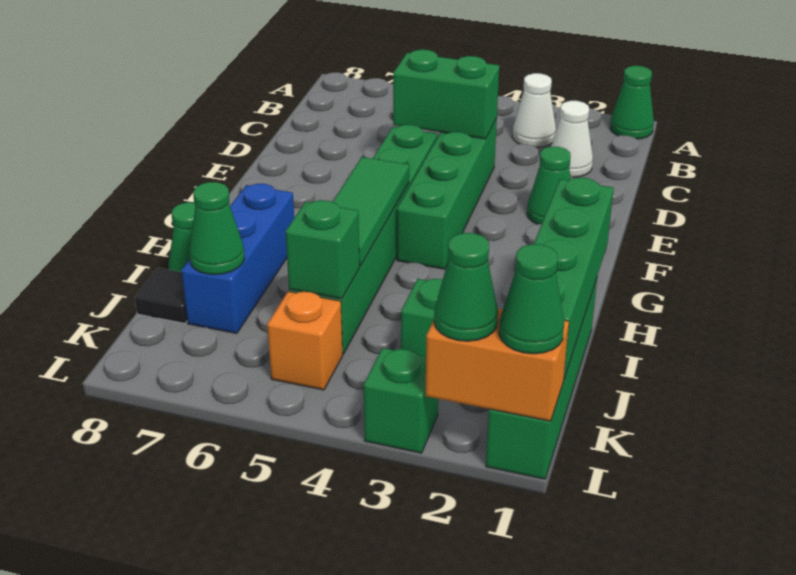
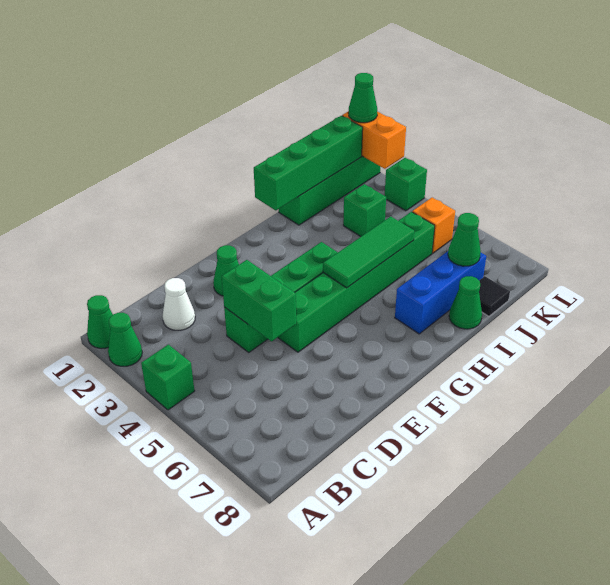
white cone B3 level 1 -> none
green brick J5 level 2 -> green brick A4 level 1
green cone L2 level 3 -> green cone A2 level 1

